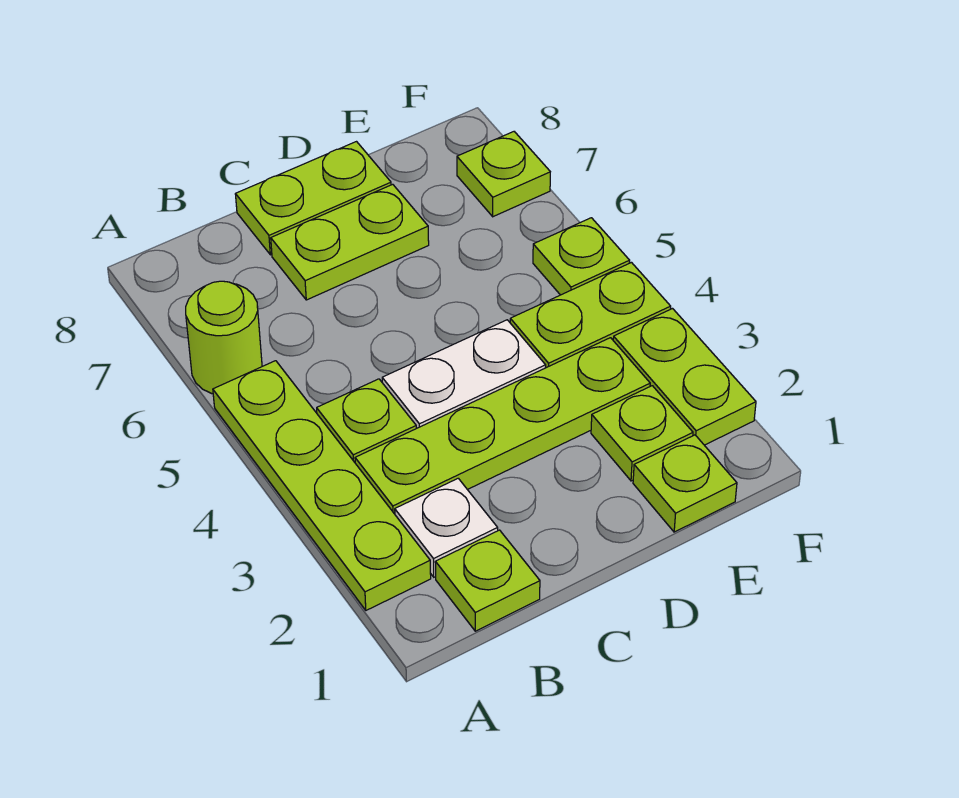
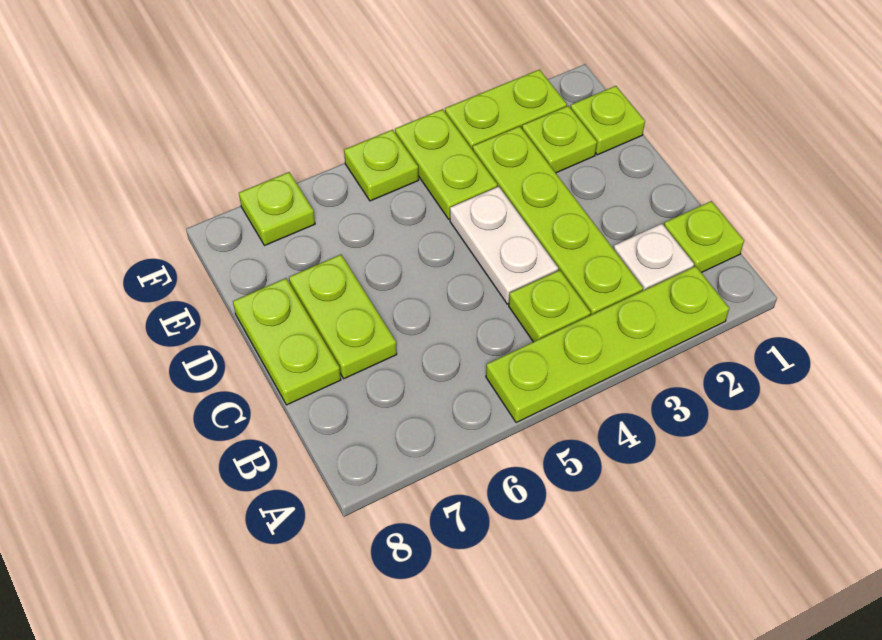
lime round brick A6 level 1 -> none

